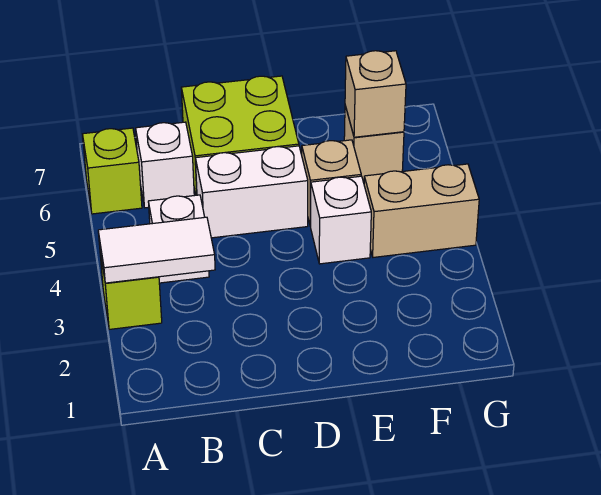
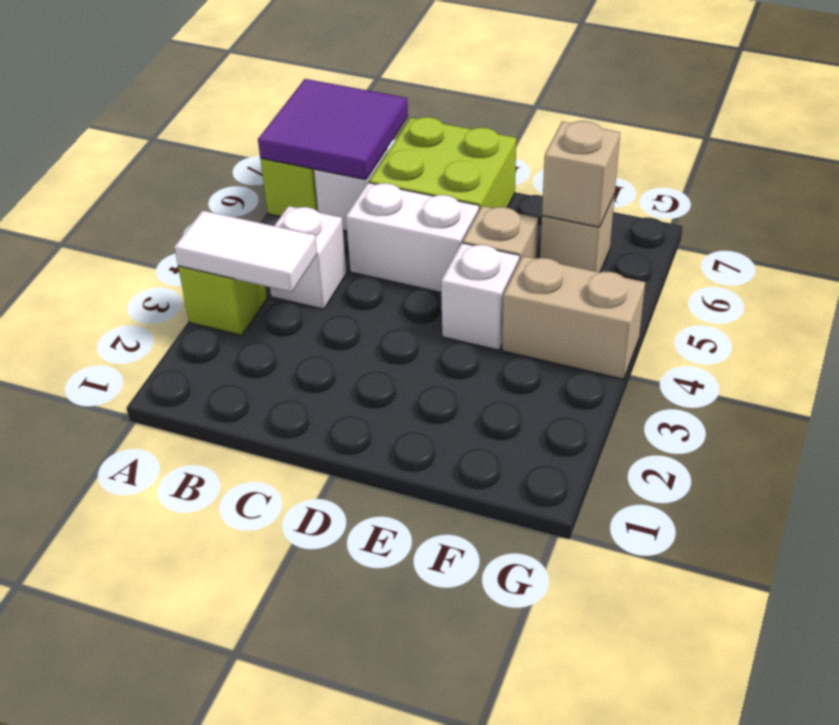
none -> purple tile A6:B7 level 2

